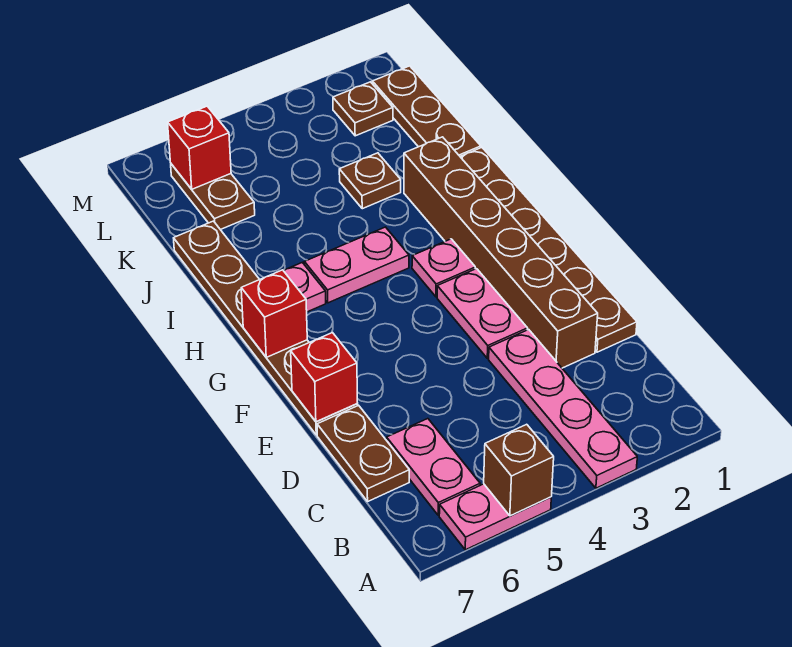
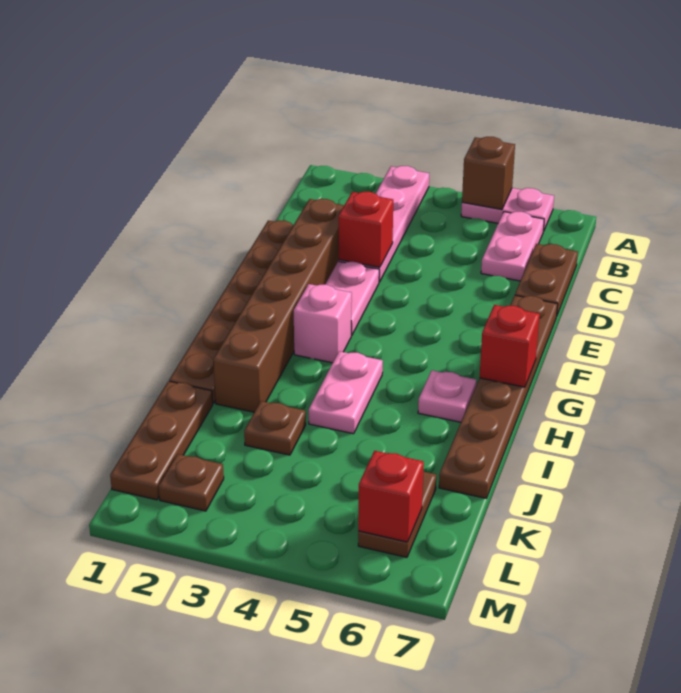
red brick E7 level 2 -> red brick D3 level 2
pink plate G3 level 1 -> pink brick G3 level 1
pink plate H4:H5 level 1 -> pink plate H4:I4 level 1

